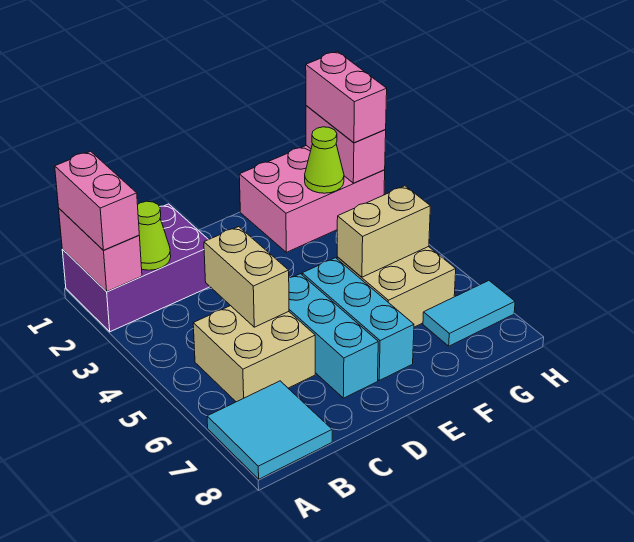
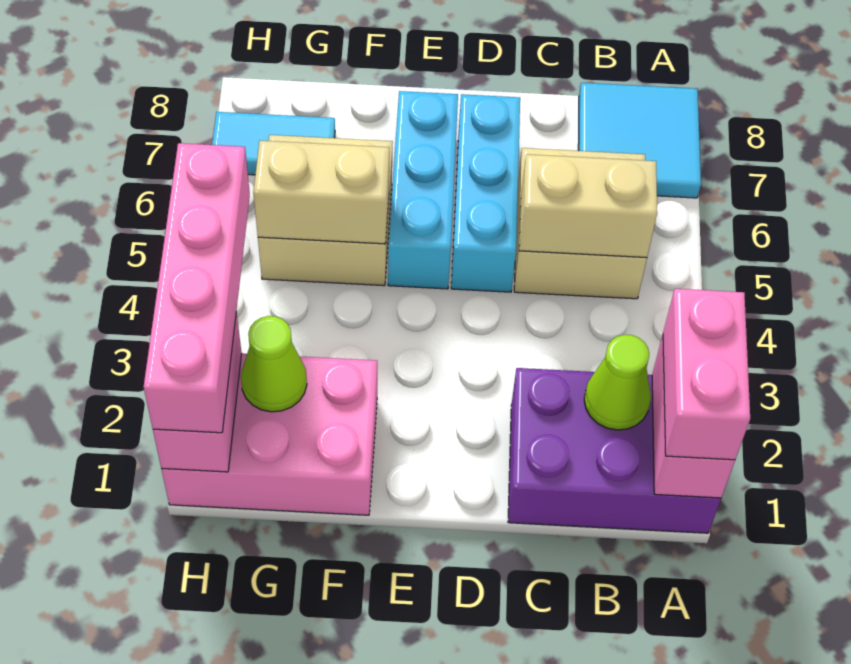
tan brick C4:C5 level 2 -> tan brick B5:C5 level 2
pink brick H1:H2 level 3 -> pink brick H1:H4 level 3

